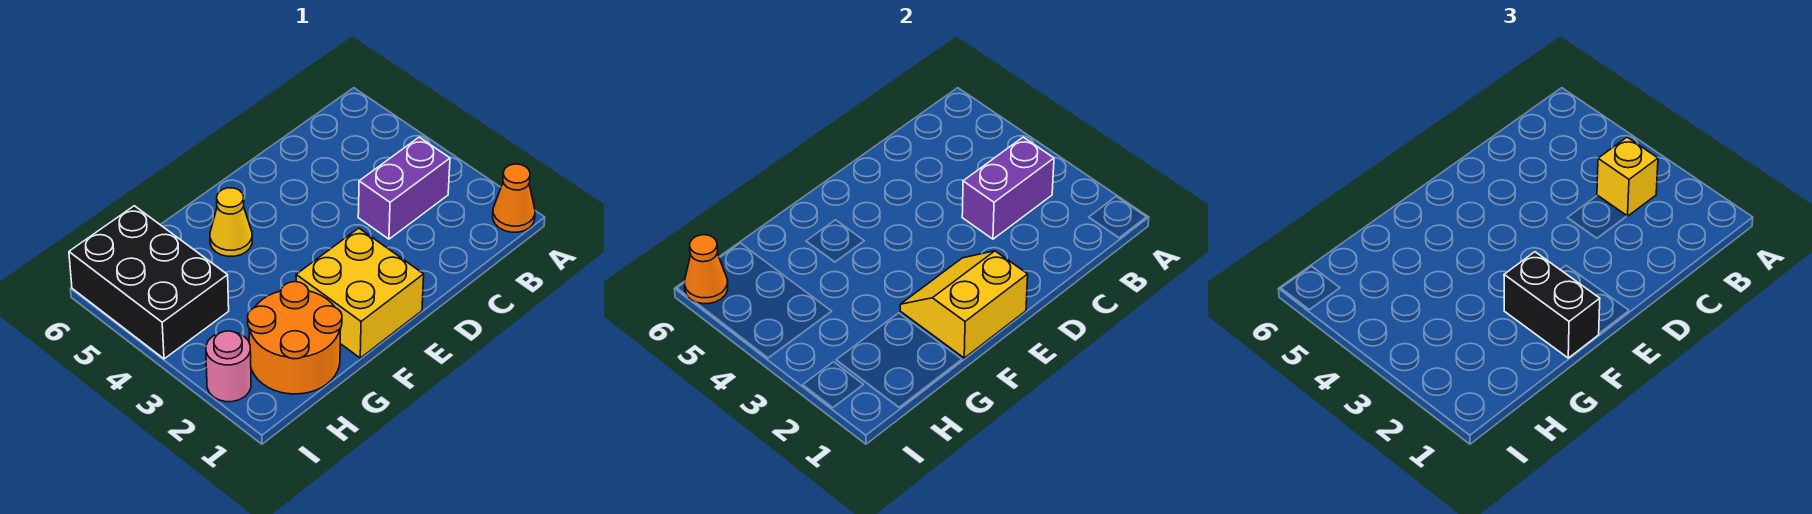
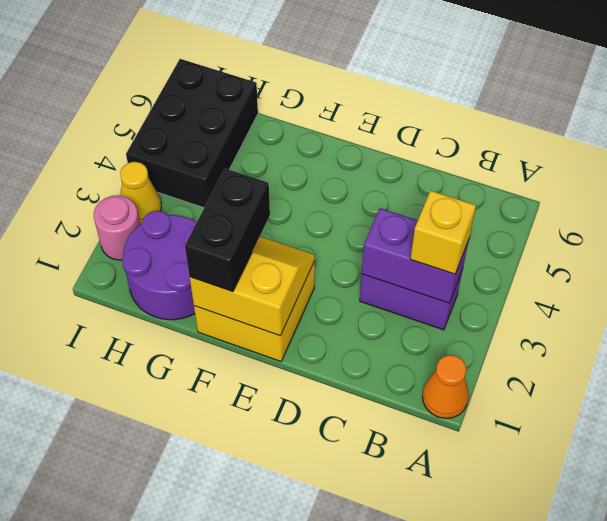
yellow cone F5 level 1 -> yellow cone I3 level 1
orange round brick G1:H2 level 1 -> purple round brick G1:H2 level 1
orange cone I6 level 2 -> none

